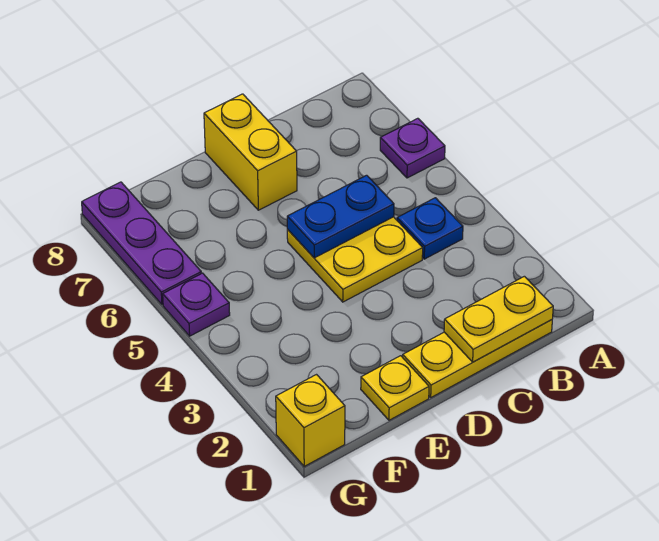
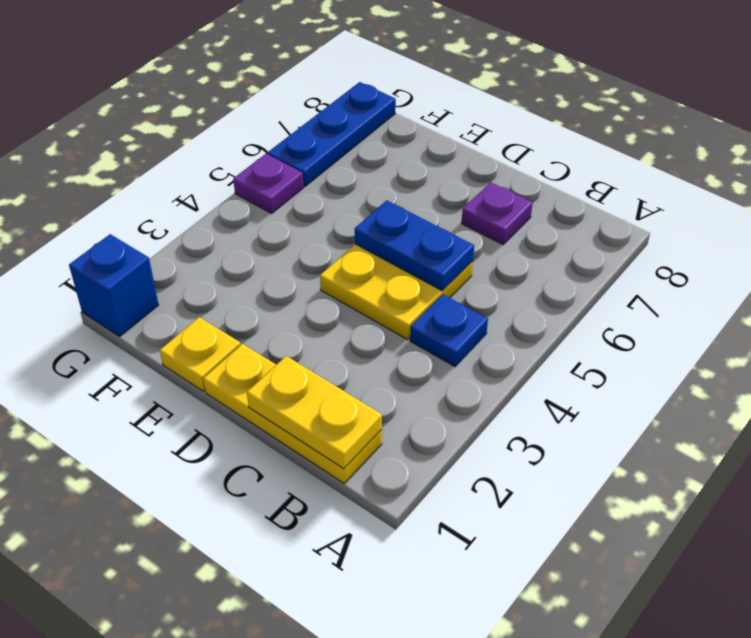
purple plate A6 level 1 -> purple plate C7 level 1
yellow brick D7:D8 level 1 -> none
yellow brick G1 level 1 -> blue brick G1 level 1
purple plate G6:G8 level 1 -> blue plate G6:G8 level 1

